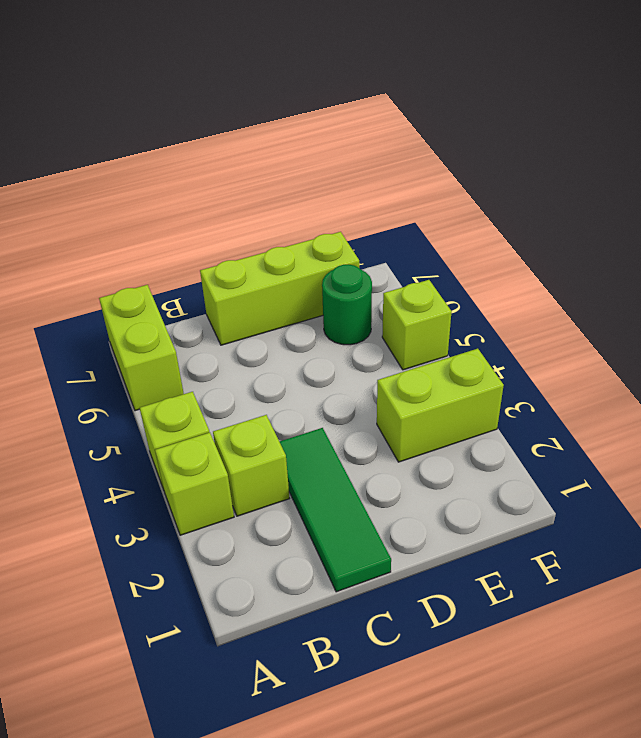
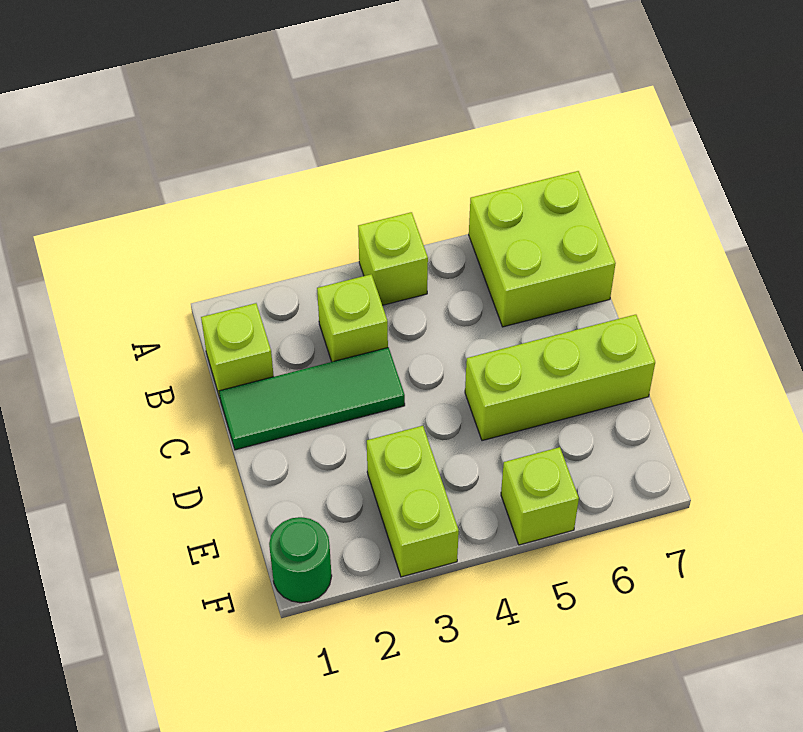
lime brick A3 level 1 -> lime brick B1 level 1
lime brick A6:A7 level 1 -> lime brick A6:B7 level 1
lime brick C7:E7 level 1 -> lime brick D5:D7 level 1
green round brick E6 level 1 -> green round brick F1 level 1

